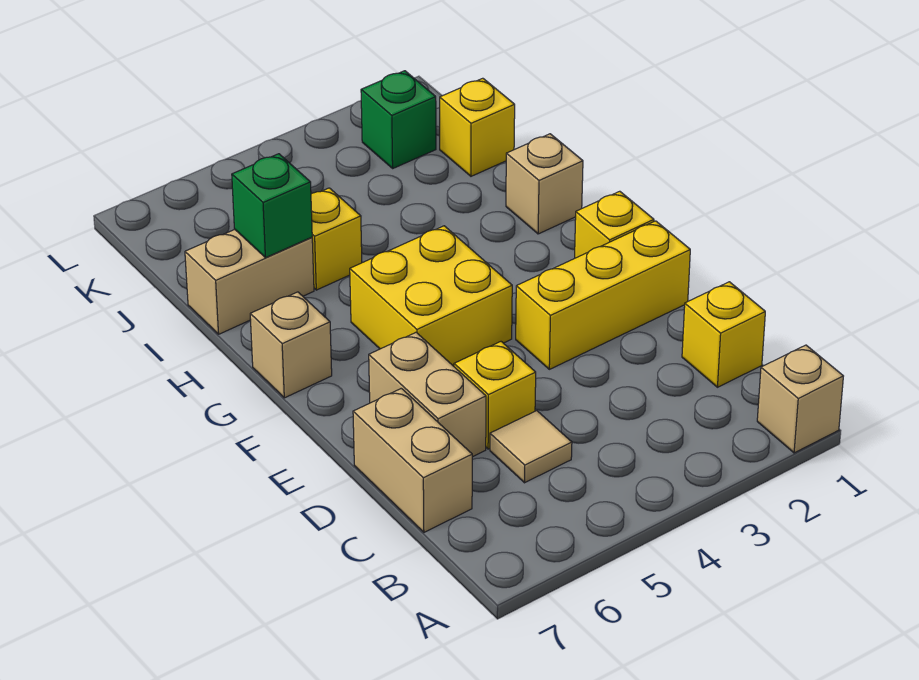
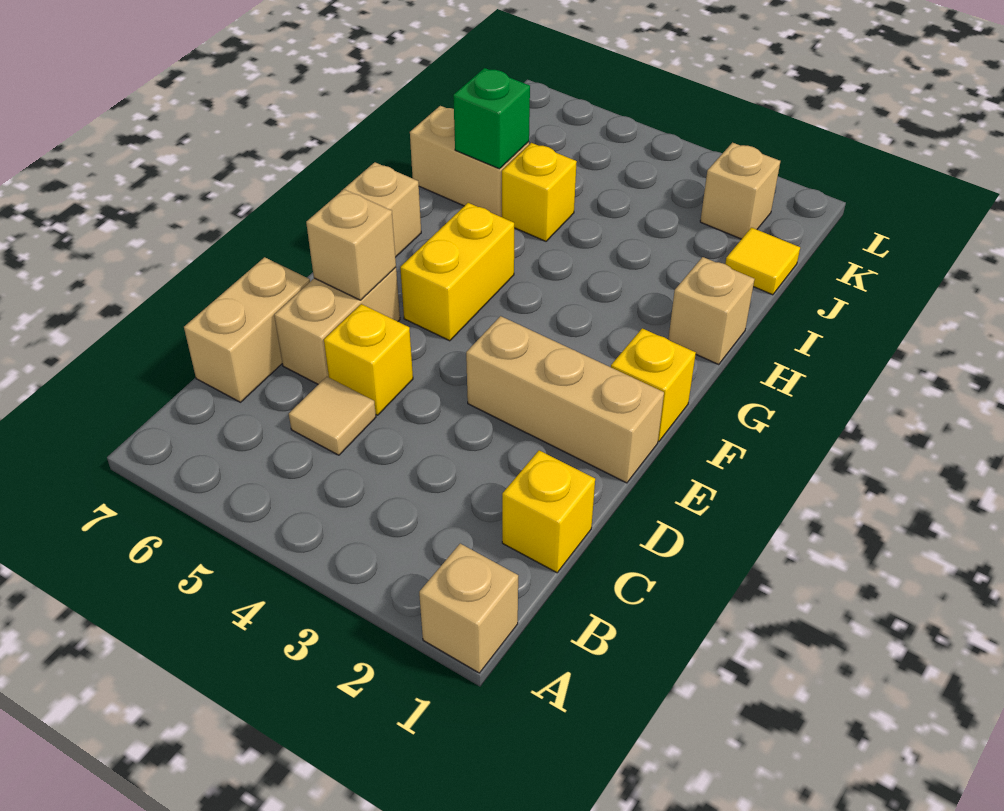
yellow brick E1:E3 level 1 -> tan brick E1:E3 level 1
none -> tan brick E6 level 2
yellow brick F4:G5 level 1 -> yellow brick F5:G5 level 1
yellow brick J1 level 1 -> yellow tile J1 level 1
green brick K2 level 1 -> tan brick K2 level 1

